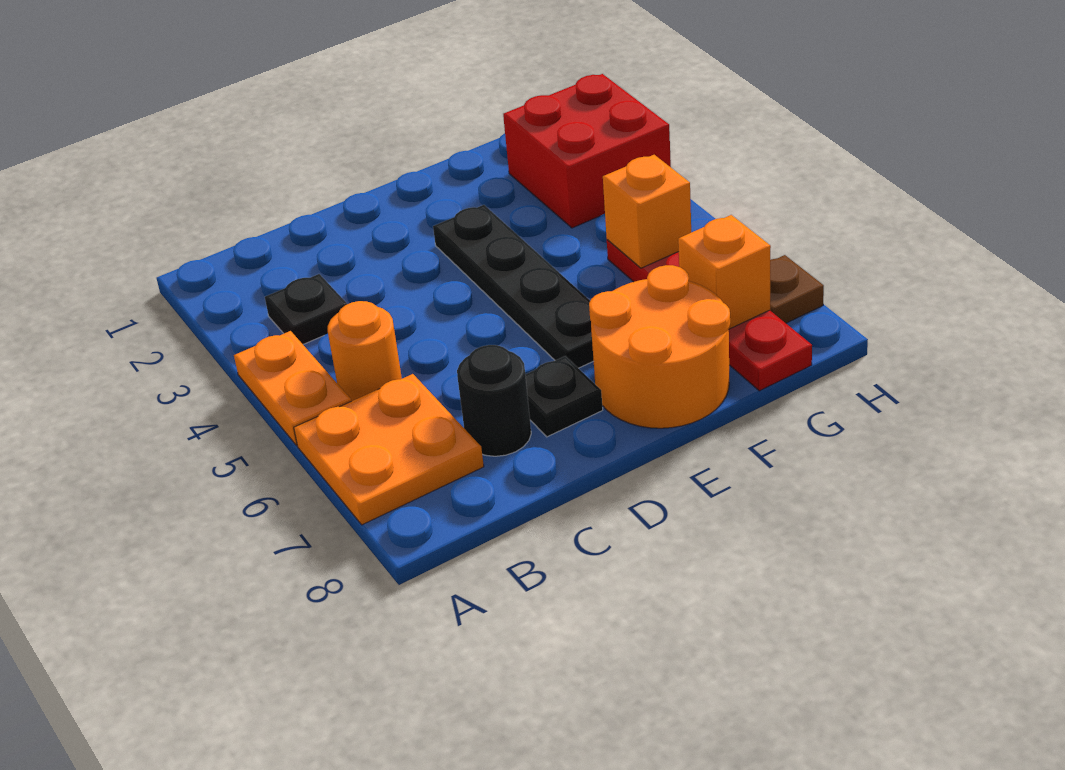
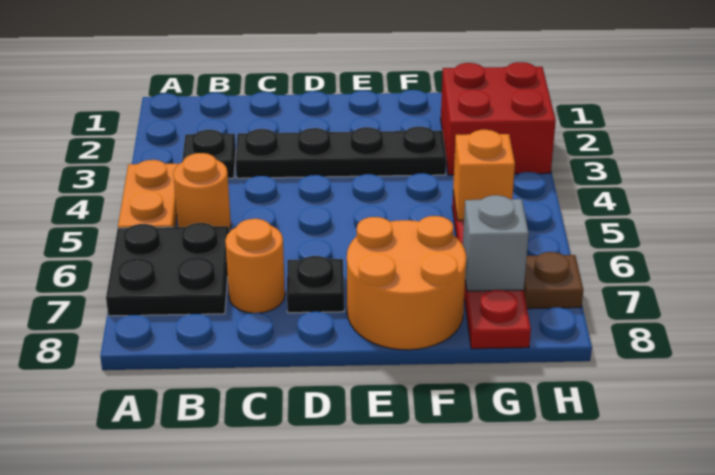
orange plate A6:B7 level 1 -> black plate A6:B7 level 1
black round brick C7 level 1 -> orange round brick C7 level 1
black plate E3:E6 level 1 -> black plate C3:F3 level 1
orange brick G7 level 2 -> grey brick G7 level 2

